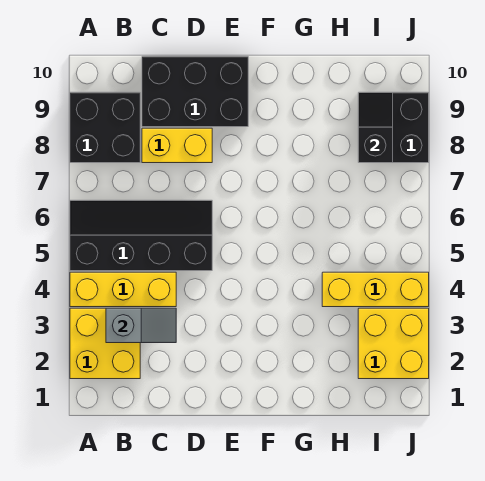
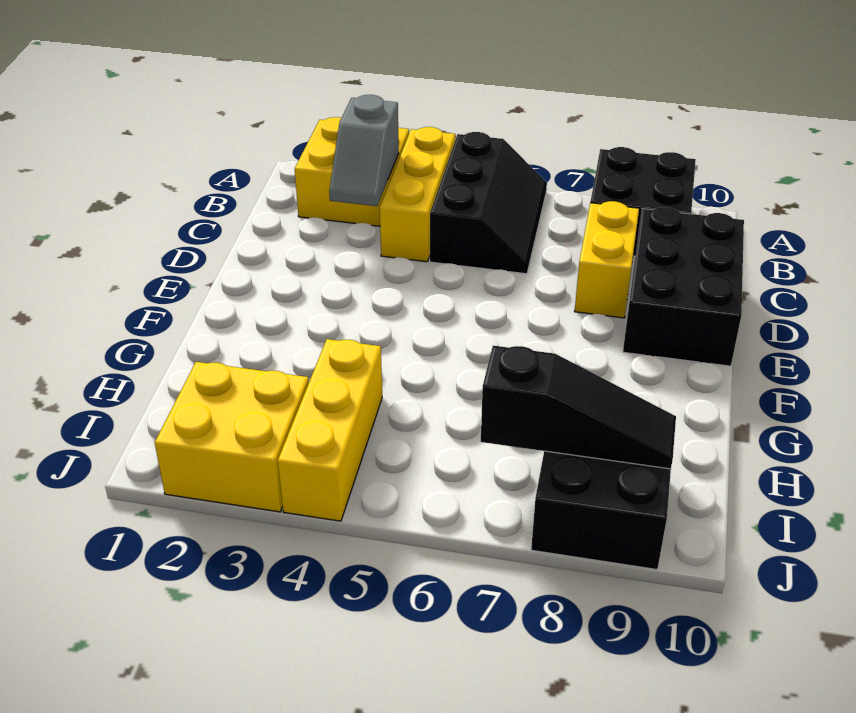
black slope A5:D6 level 1 top 5 -> black slope A5:C6 level 1 top 5
black slope I8:I9 level 2 top 8 -> black slope I7:I9 level 2 top 7

